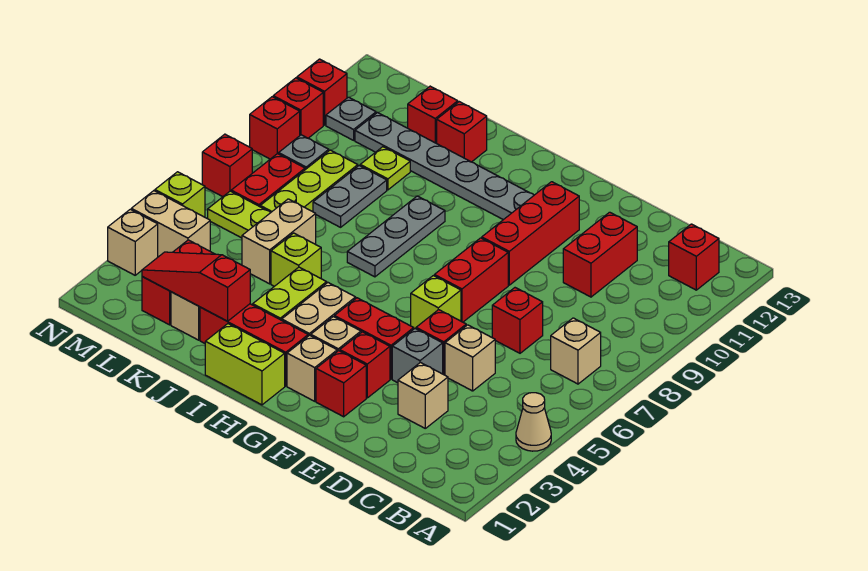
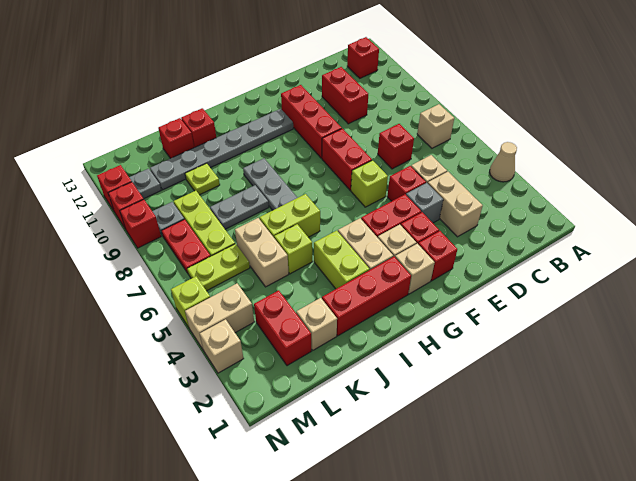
tan brick D3 level 1 -> tan brick D3:D4 level 1
lime brick H1:I1 level 1 -> lime brick I6:J6 level 1
red slope J2:L2 level 2 top J -> none
grey plate K8:K9 level 1 -> grey plate J8:K8 level 1
red brick N7 level 1 -> none

